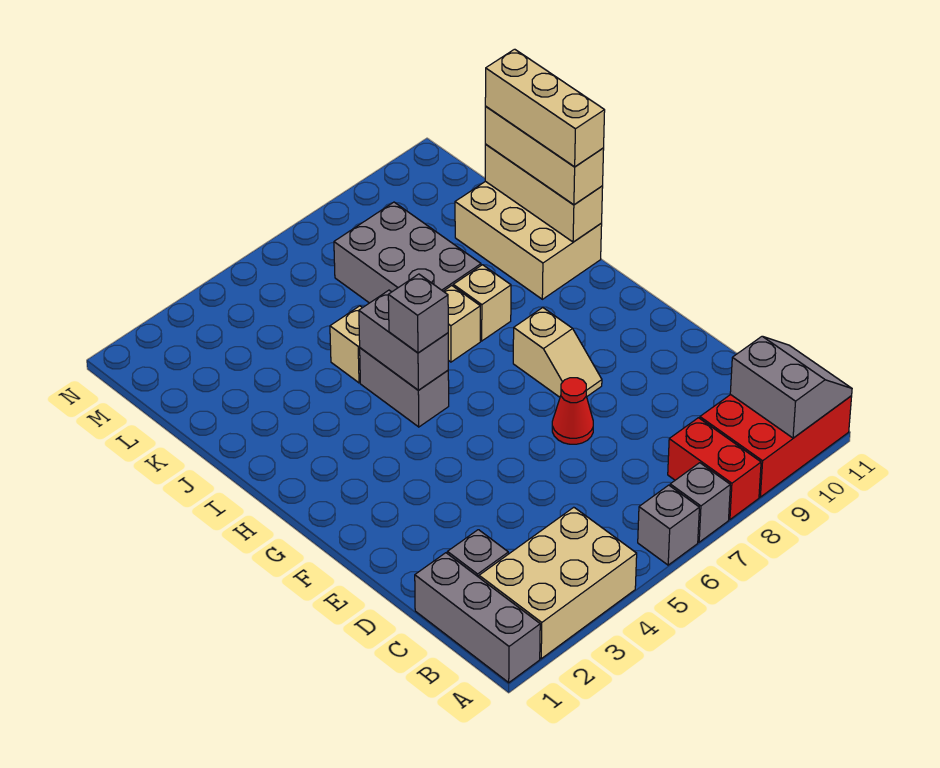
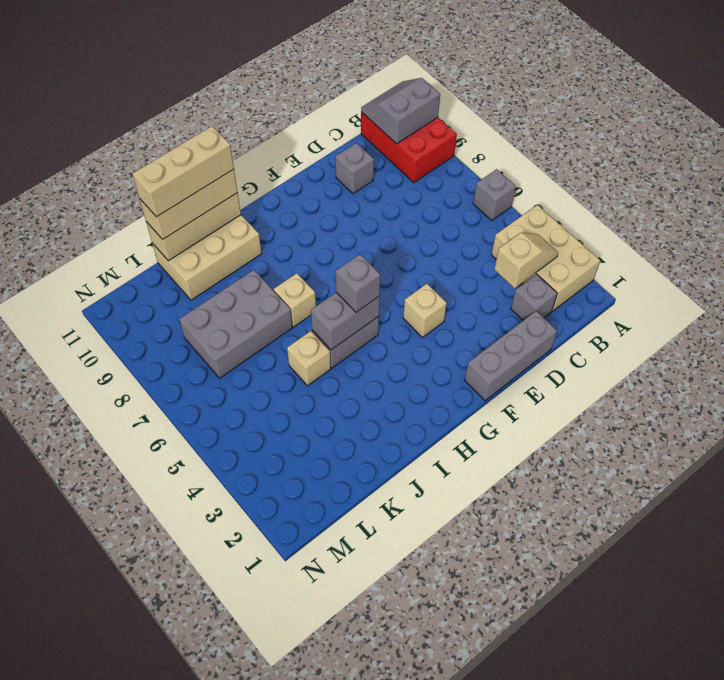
grey brick A1:C1 level 1 -> grey brick D1:F1 level 1
grey brick A7 level 1 -> grey brick D10 level 1
red brick A8:B8 level 1 -> none
red cone E7 level 1 -> none
tan slope F8:G8 level 1 top G -> tan slope B3:C3 level 2 top C
tan brick I8 level 1 -> tan brick F4 level 1

